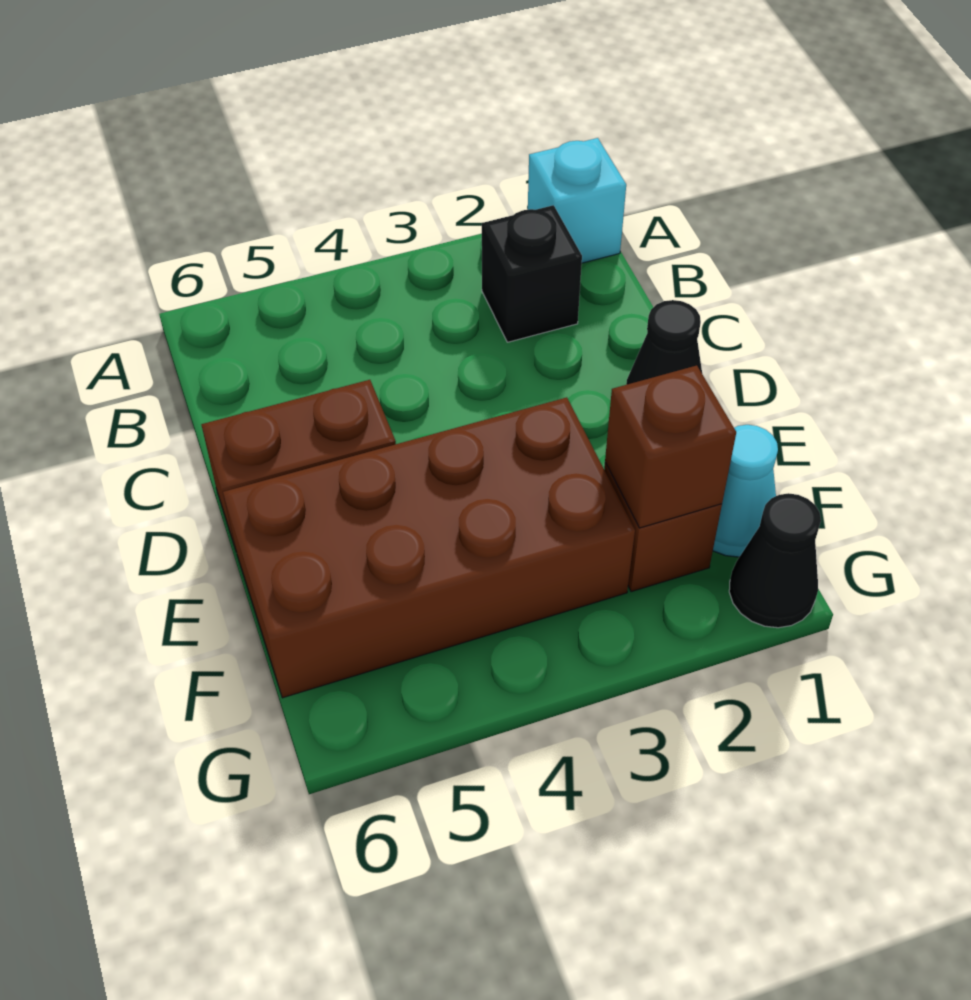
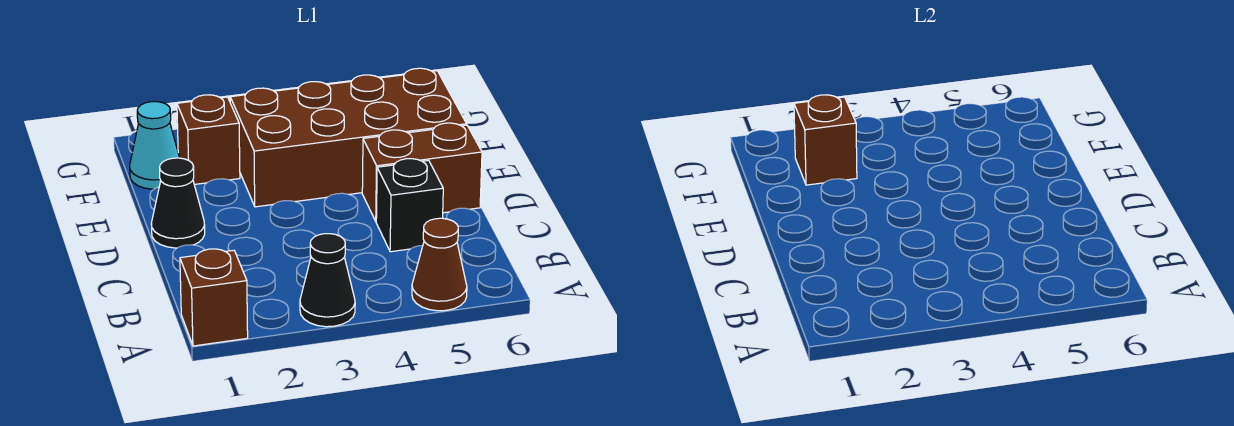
cyan brick A1 level 1 -> brown brick A1 level 1
none -> brown cone A5 level 1
black brick B2 level 1 -> black brick C5 level 1
black cone G1 level 1 -> black cone A3 level 1

